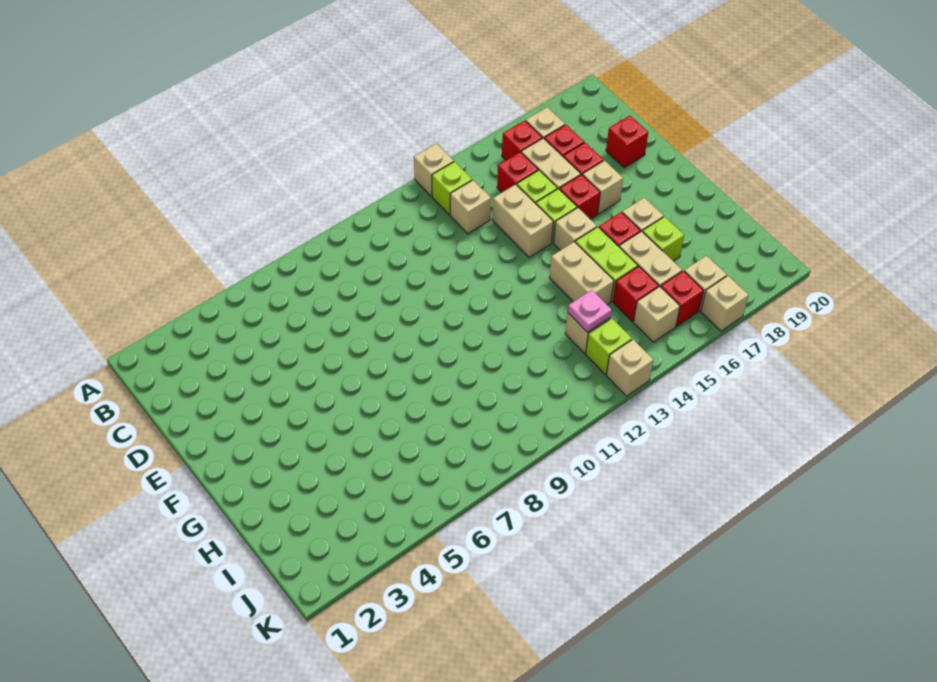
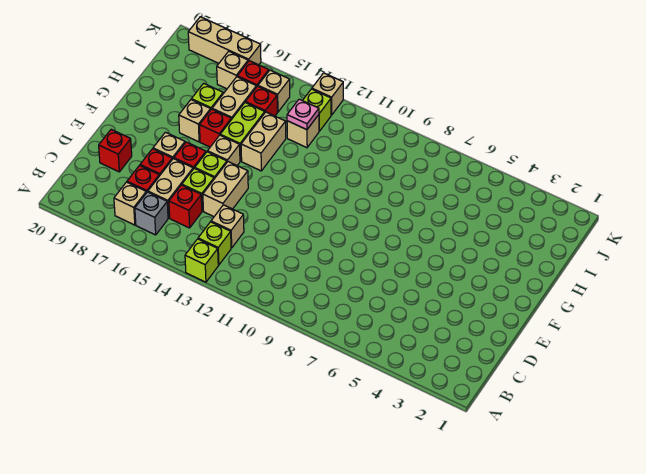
tan brick A13 level 1 -> lime brick A13 level 1
red brick B16 level 1 -> grey brick B16 level 1
tan brick K17 level 1 -> tan brick K17:K19 level 1

